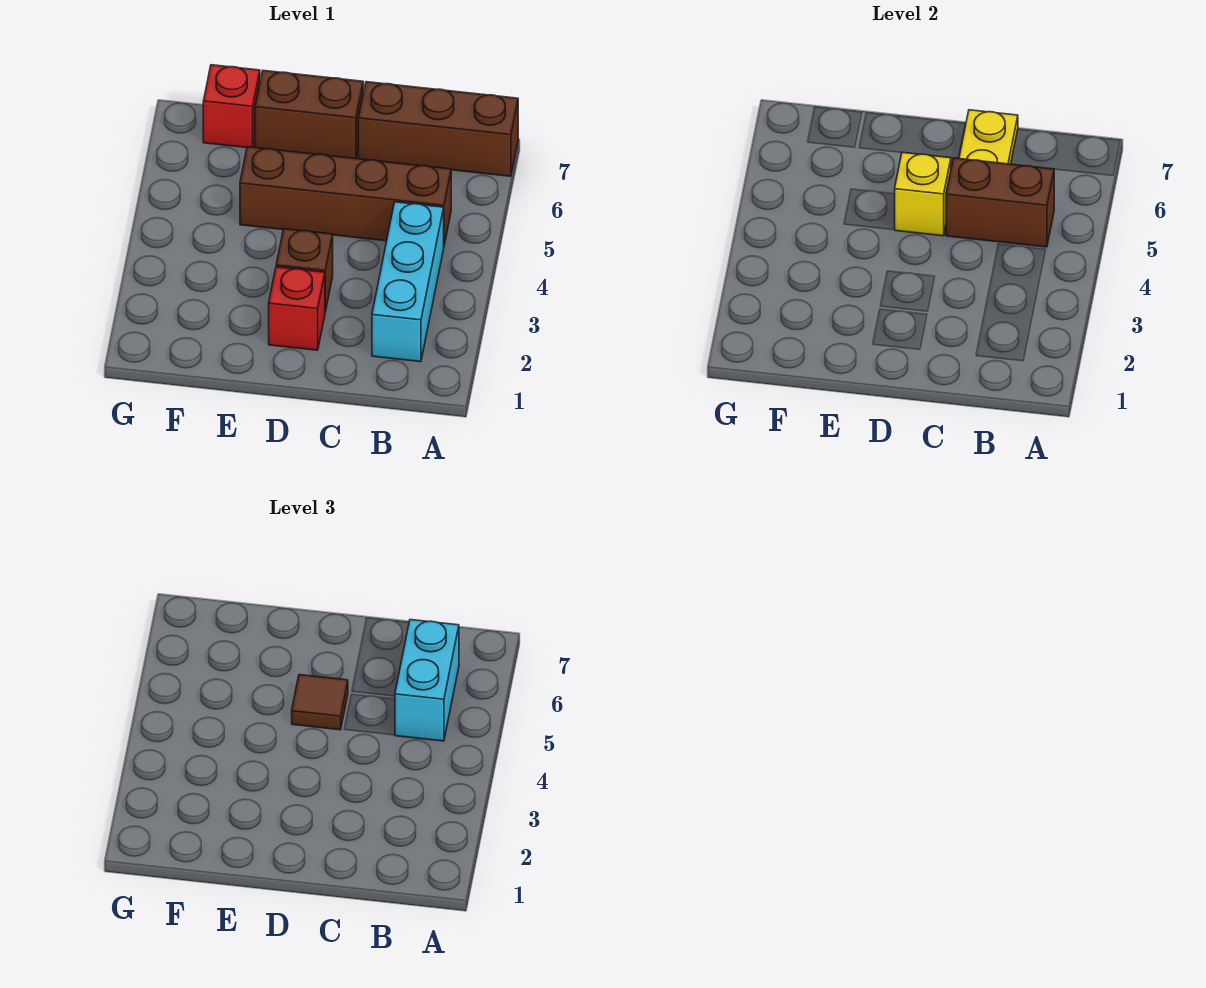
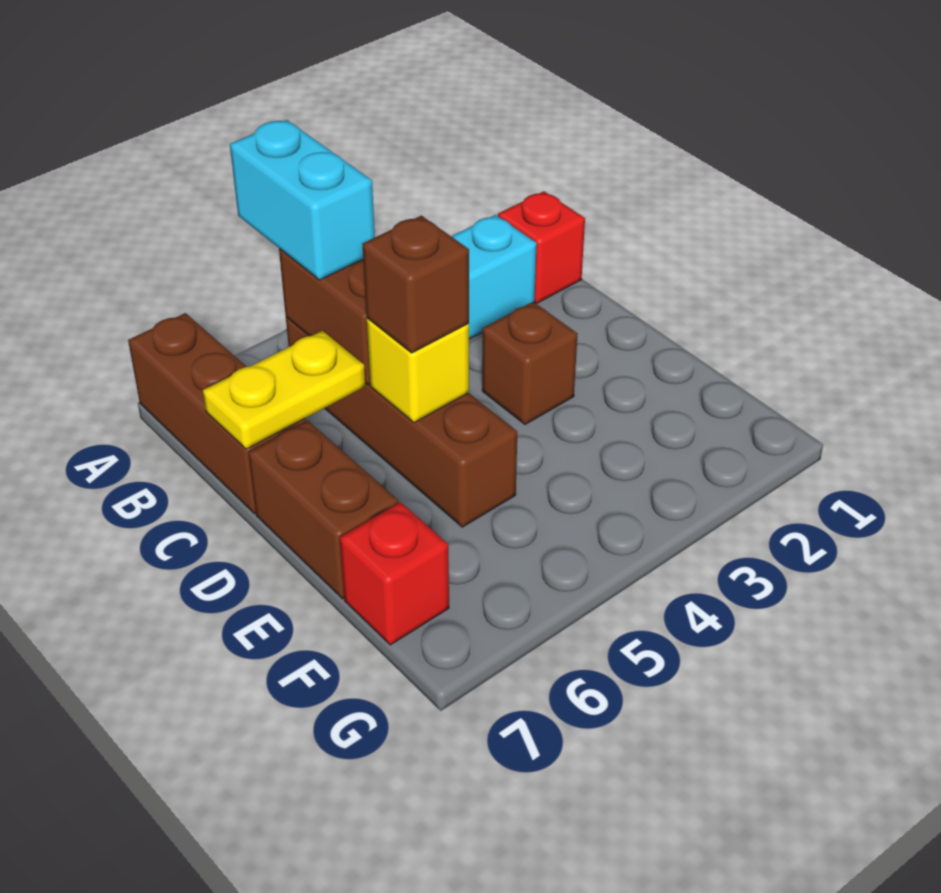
cyan brick B5:B6 level 3 -> cyan brick A5:B5 level 3
red brick D2 level 1 -> red brick B1 level 1
brown tile D5 level 3 -> brown brick D5 level 3

